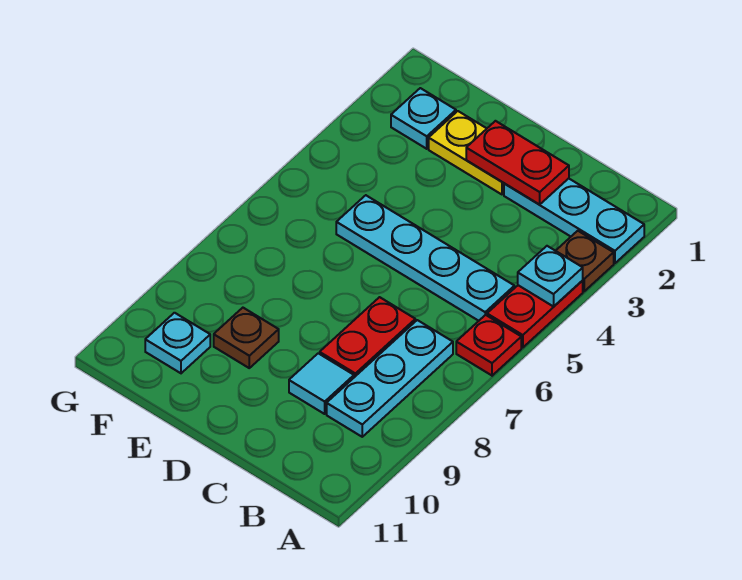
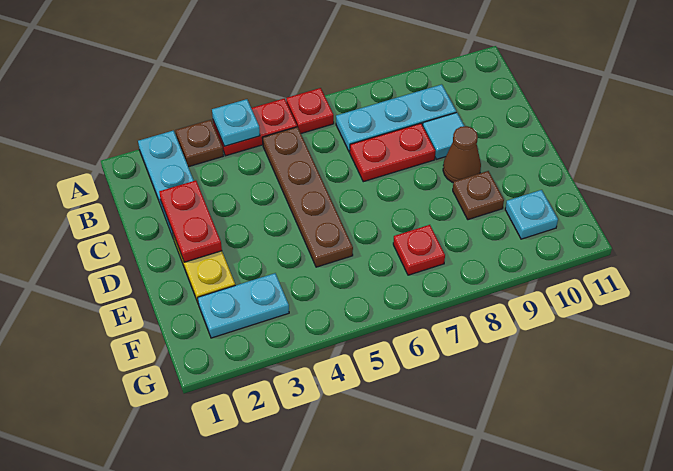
cyan plate B5:E5 level 1 -> brown plate B5:E5 level 1
none -> brown cone D9 level 1
cyan plate F2 level 1 -> cyan plate F2:F3 level 1
none -> red plate F7 level 1

